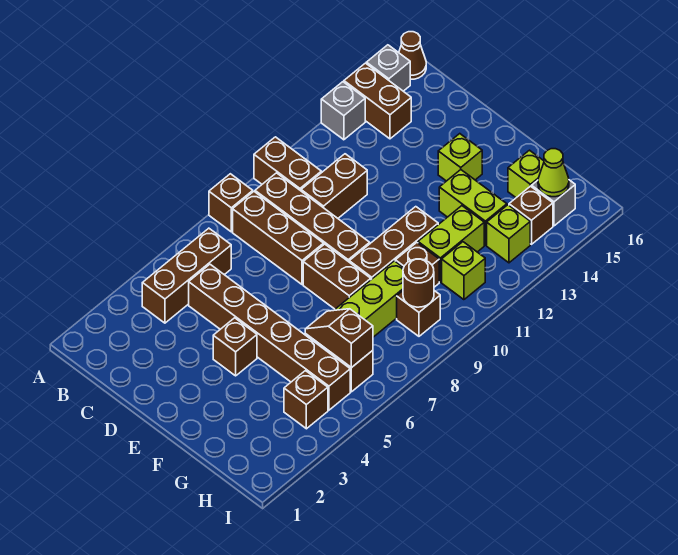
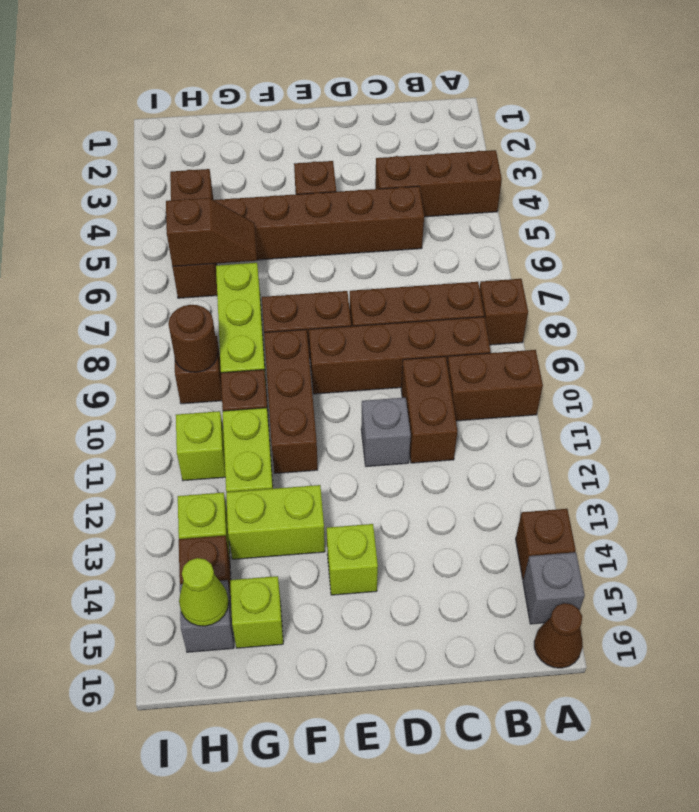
grey brick A13 level 1 -> grey brick D11 level 1
brown brick A14:B14 level 1 -> brown brick A14 level 1
brown brick B4:B6 level 1 -> brown brick A4:C4 level 1

